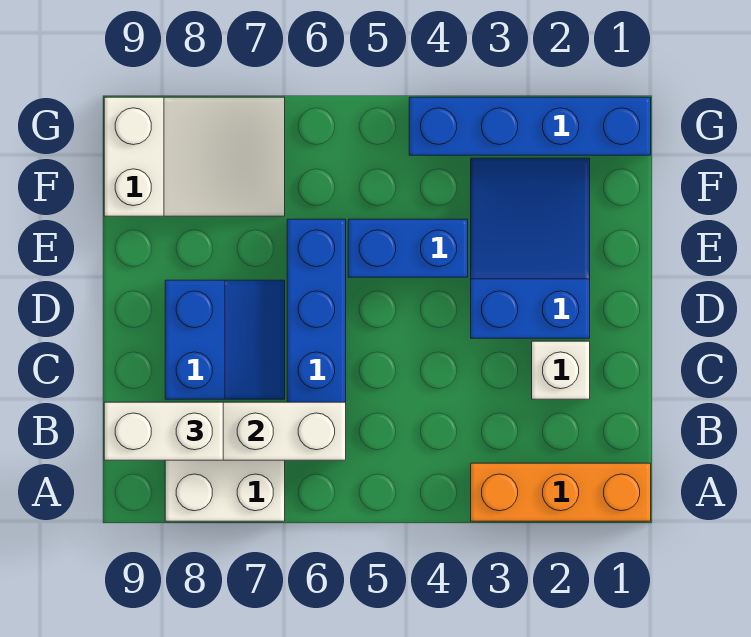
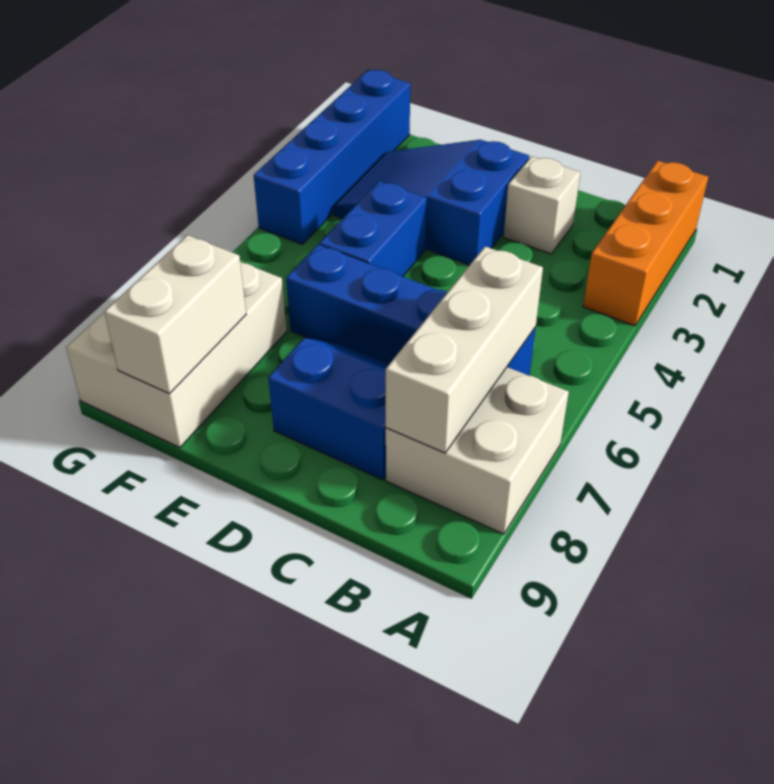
white brick B8:B9 level 3 -> white brick F8:F9 level 2
white slope F7:G9 level 1 top 9 -> white brick F7:G9 level 1

